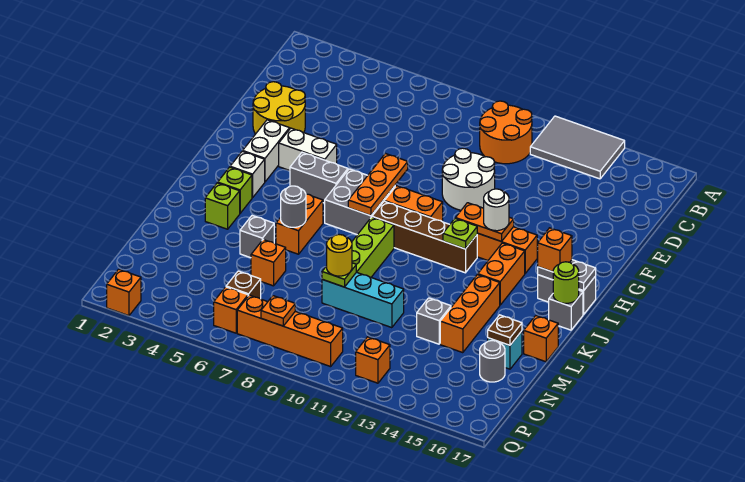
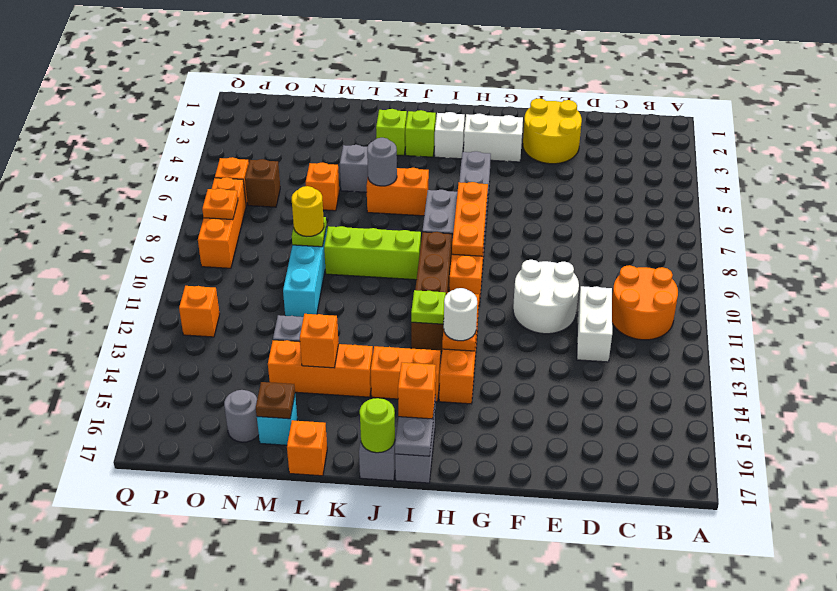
grey tile A12:B14 level 1 -> none
white brick G4:G5 level 1 -> white brick D11:D12 level 1
orange plate G8:I8 level 2 -> orange plate H7:H9 level 2
orange brick P7:P10 level 1 -> orange brick P7:P9 level 1
orange brick Q2 level 1 -> orange brick L14 level 2

